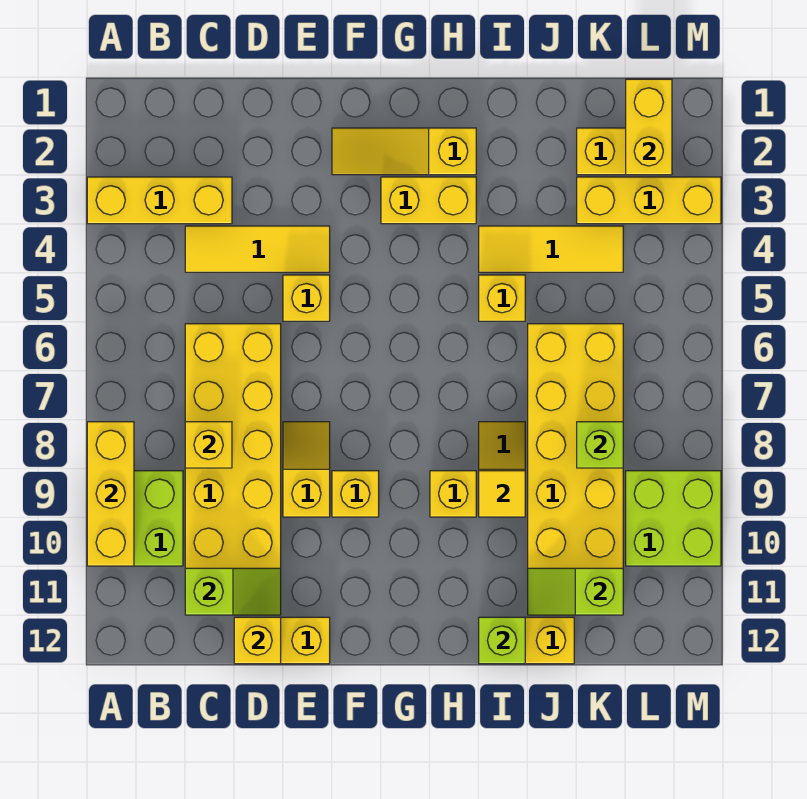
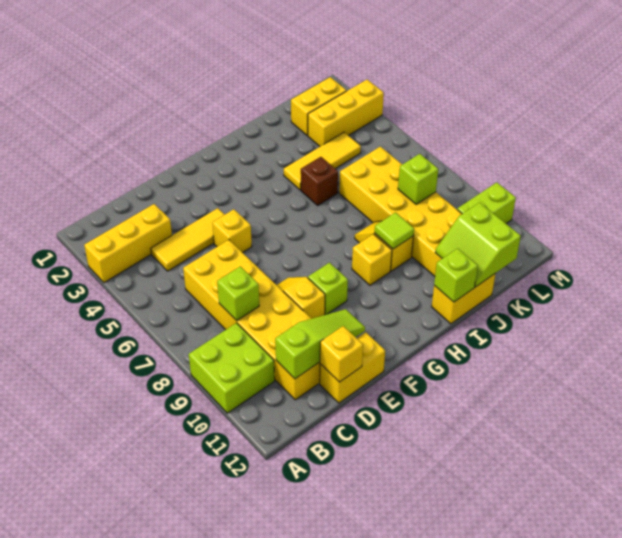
yellow brick A8:A10 level 2 -> none
yellow brick C8 level 2 -> lime brick C8 level 2
lime slope C11:D11 level 2 top C -> lime slope C11:E11 level 2 top C
yellow slope F2:H2 level 1 top H -> none
yellow brick F9 level 1 -> lime brick F9 level 1
yellow brick G3:H3 level 1 -> none
yellow brick I5 level 1 -> brown brick I5 level 1
yellow tile I9 level 2 -> lime tile I9 level 2
lime slope J11:K11 level 2 top K -> lime slope J11:K12 level 2 top K
yellow brick L1:L2 level 2 -> none
lime brick L9:M10 level 1 -> lime brick L10:M10 level 1

